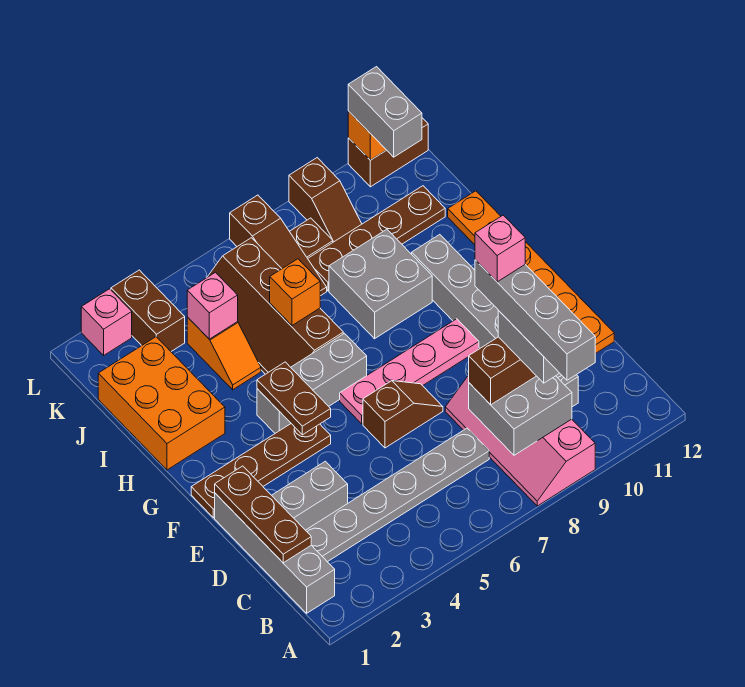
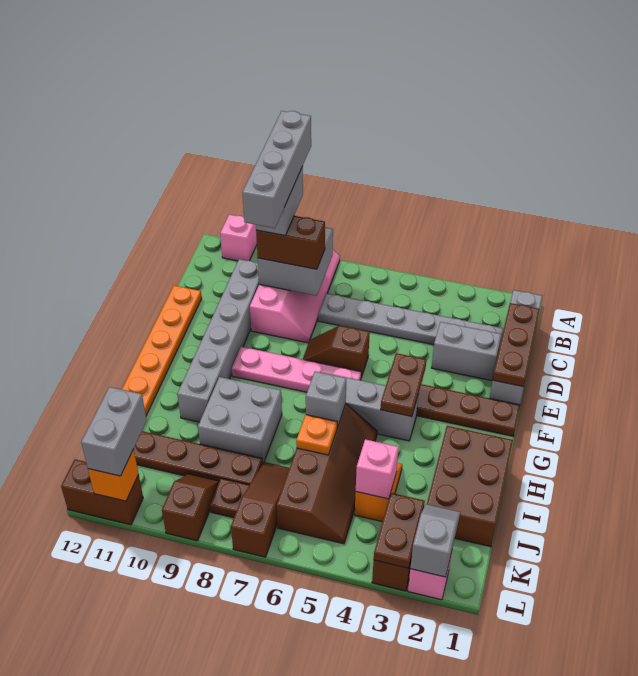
pink brick D9 level 6 -> pink brick A11 level 1
orange brick H1:J2 level 1 -> brown brick H1:J2 level 1
none -> grey brick H6 level 2
orange brick I6 level 2 -> orange plate I6 level 2
none -> grey slope K2:L2 level 2 top L
none -> brown plate K3:L3 level 2

